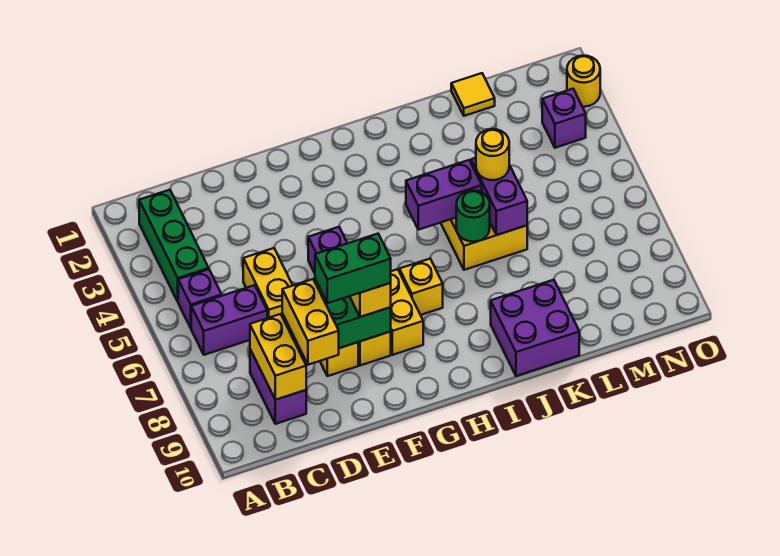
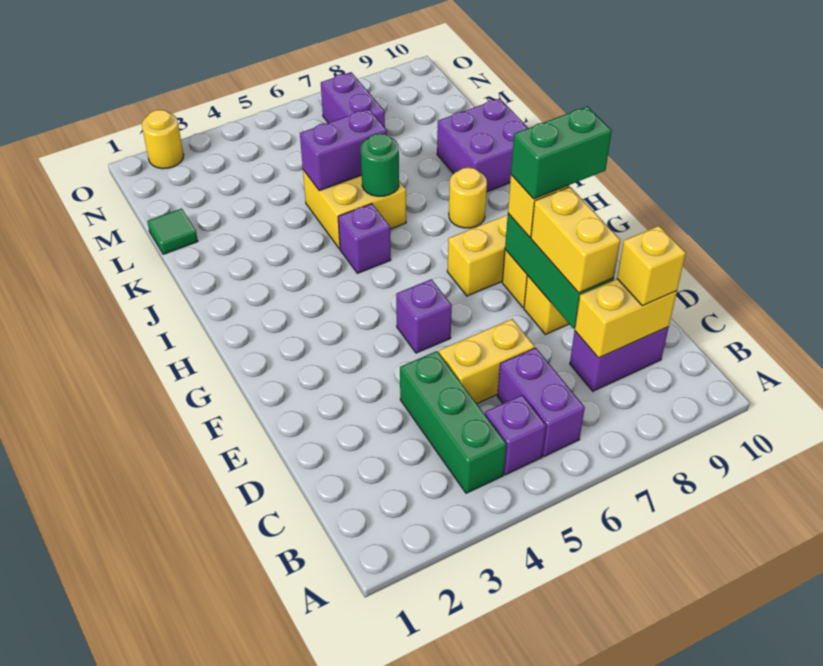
green brick B2:B4 level 1 -> green brick B4:D4 level 1
yellow brick D8:D9 level 3 -> yellow brick D8:E8 level 3
green brick E8:F8 level 4 -> green brick F8:F9 level 4
yellow brick H7 level 1 -> yellow brick C9 level 3
purple brick I5:J5 level 2 -> purple brick M7:N7 level 1
yellow round brick K5 level 3 -> yellow round brick I8 level 1
yellow tile L1 level 1 -> green tile L1 level 1
purple brick N3 level 1 -> purple brick I5 level 1

